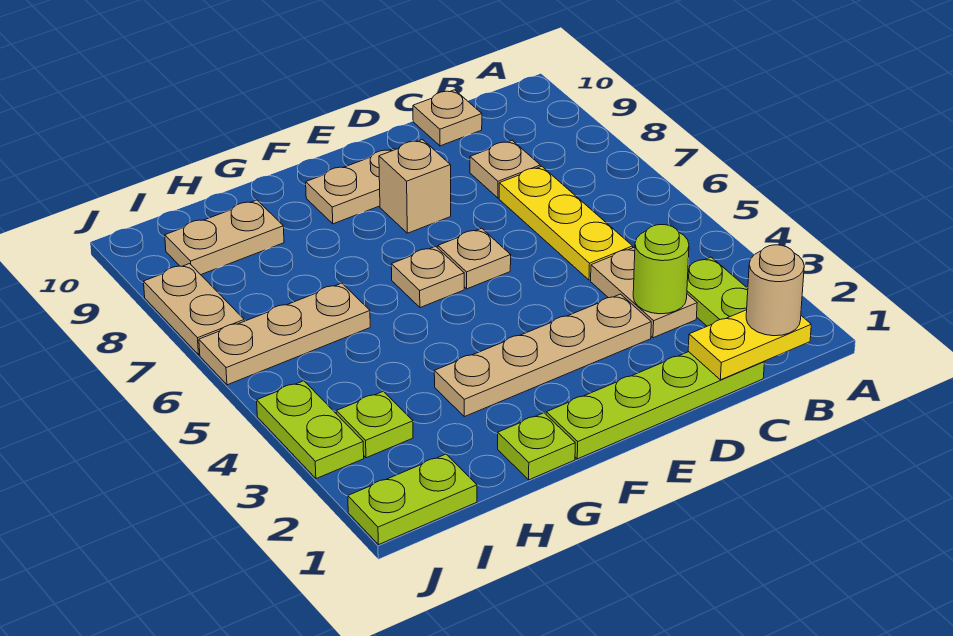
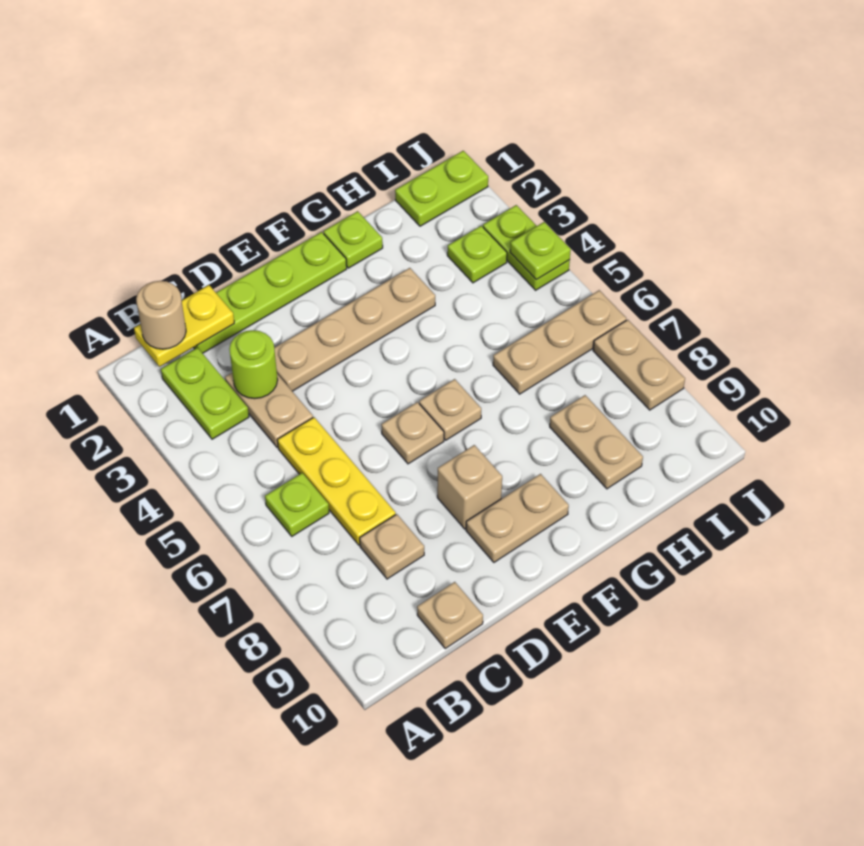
none -> lime plate B6 level 1
tan plate H9:I9 level 1 -> tan plate H8:H9 level 1
none -> lime plate J4 level 2

